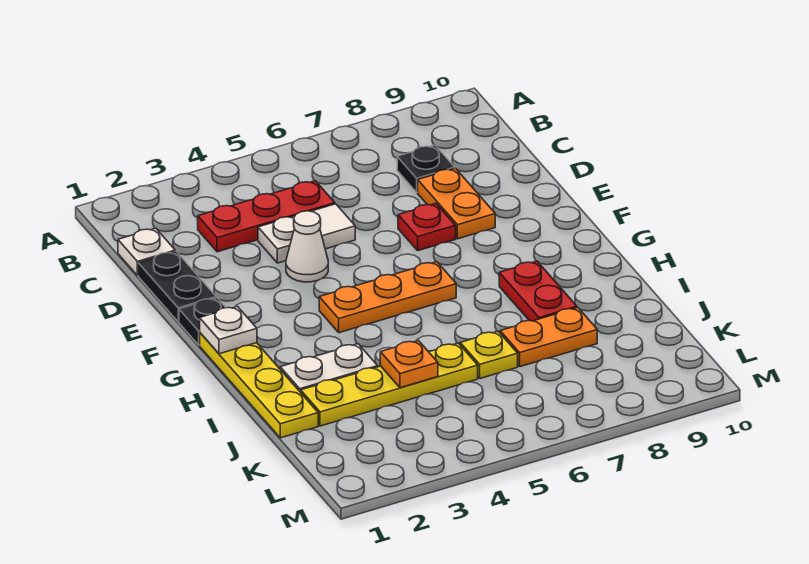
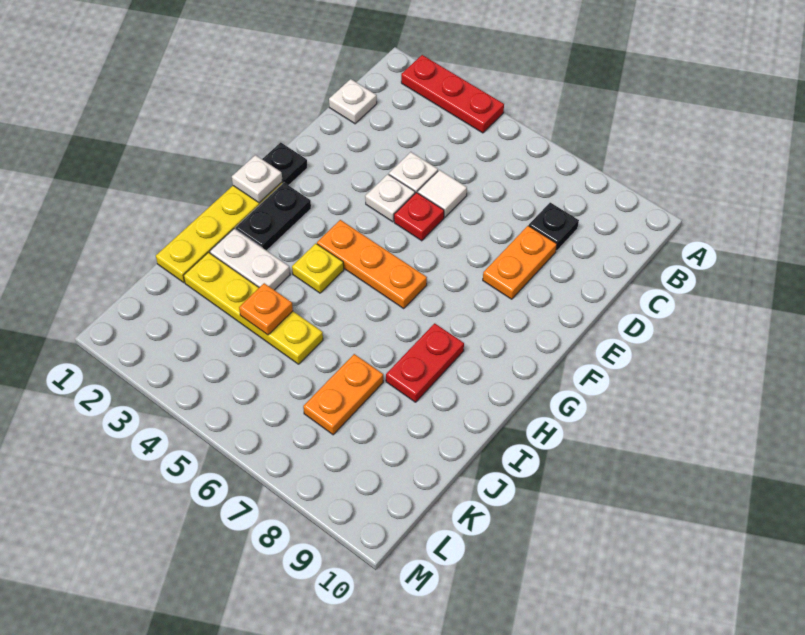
red plate C3:C5 level 1 -> red plate A2:A4 level 1
black plate D1:E1 level 1 -> black plate G2:H2 level 1
white cone E4 level 1 -> white plate E4 level 1
red plate E7 level 1 -> red plate E5 level 1
yellow plate J6 level 1 -> yellow plate H4 level 1
orange plate J7:J8 level 1 -> orange plate J7:K7 level 1

